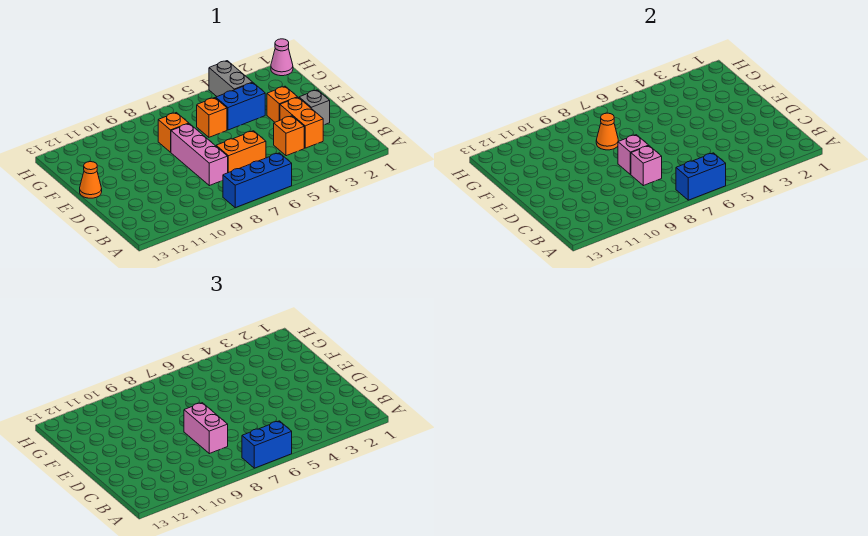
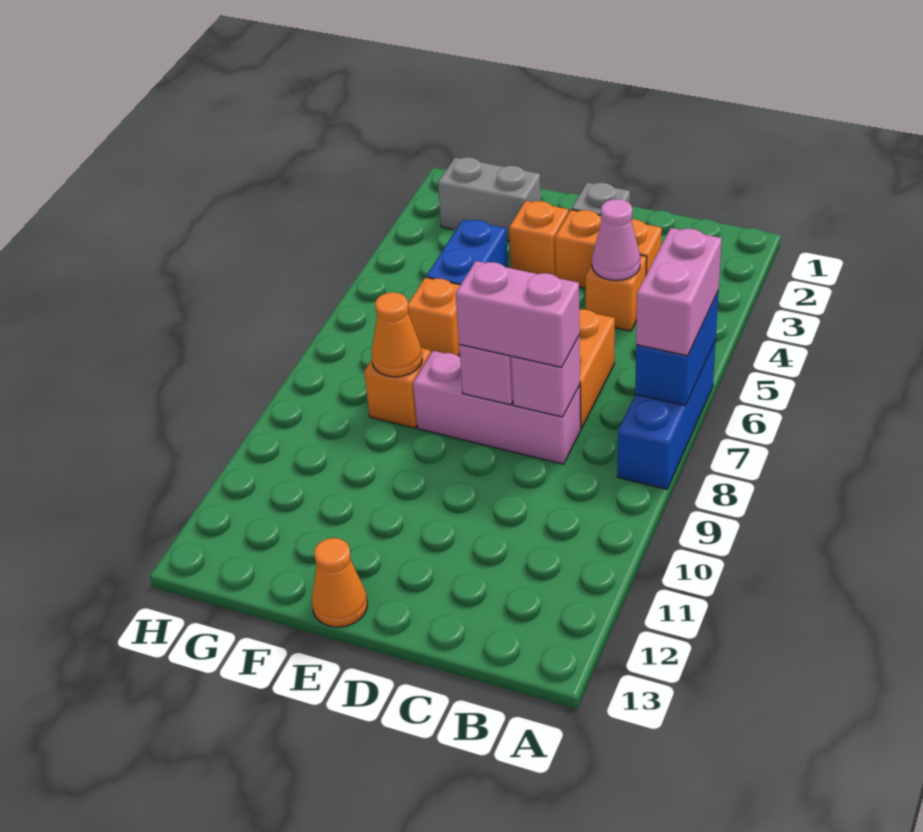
blue brick A6:A7 level 3 -> pink brick A6:A7 level 3
grey brick G4:H4 level 1 -> grey brick F2:G2 level 1
pink cone H1 level 1 -> pink cone C4 level 2

